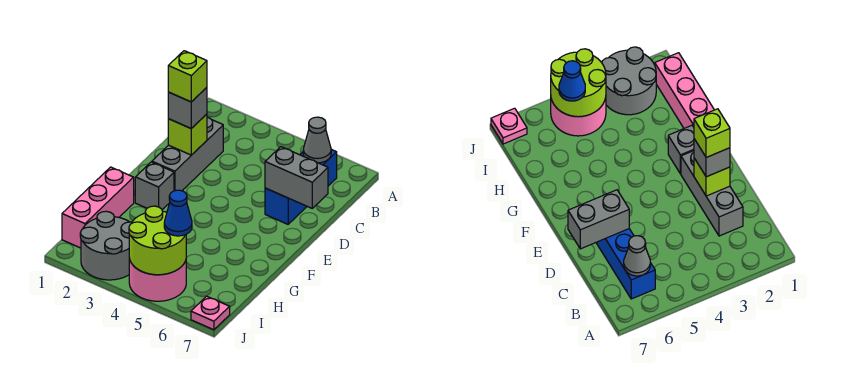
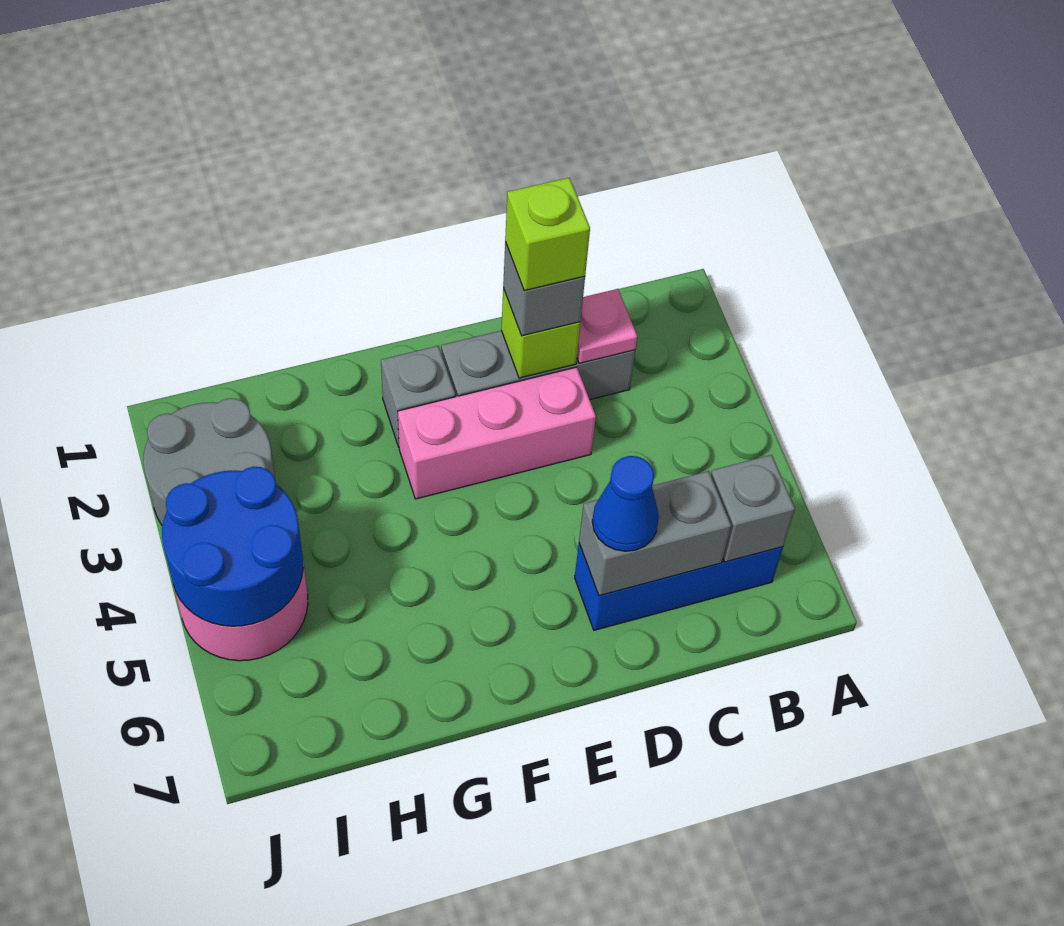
grey cone B6 level 2 -> grey brick B6 level 2
grey brick D6:D7 level 2 -> grey brick C6:D6 level 2
pink brick G1:I1 level 1 -> pink brick D3:F3 level 1
lime round brick I4:J5 level 2 -> blue round brick I4:J5 level 2
blue cone I5 level 3 -> blue cone D6 level 3
pink plate J7 level 1 -> pink plate C2 level 2

